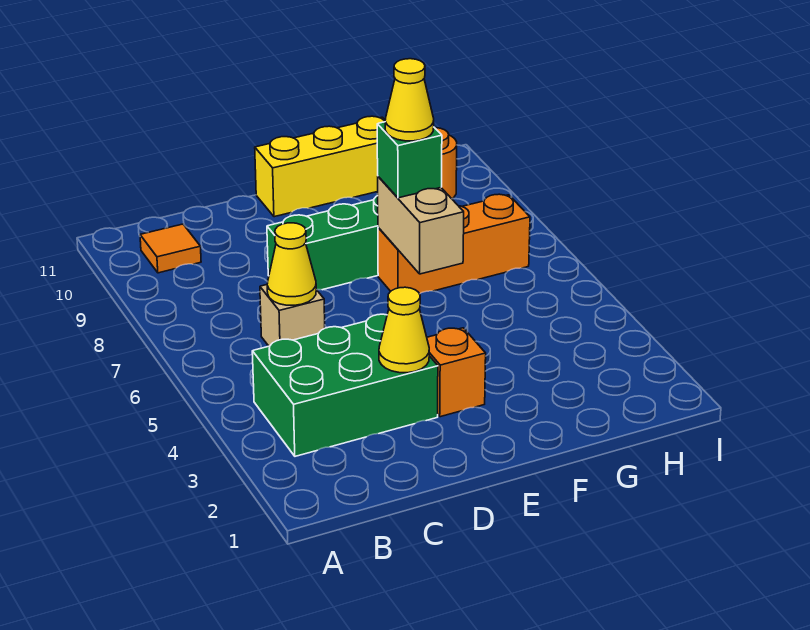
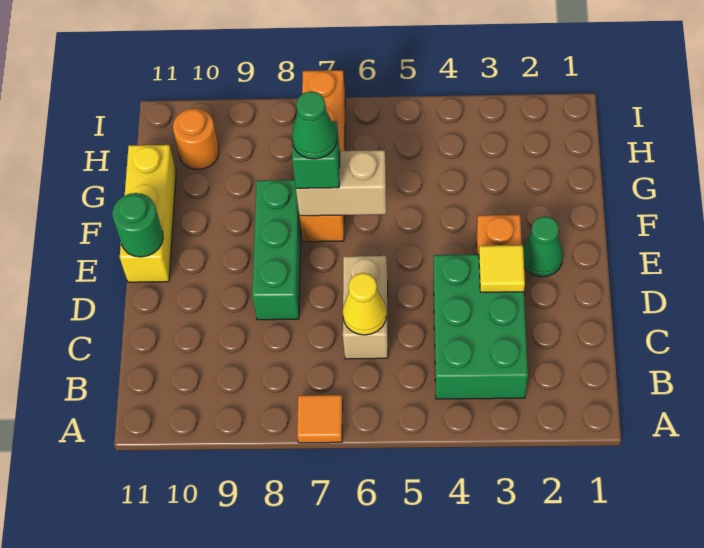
orange tile B10 level 1 -> orange tile A7 level 1
tan brick C6 level 1 -> tan brick C6:D6 level 1
yellow cone D3 level 2 -> yellow tile D3 level 2
none -> green cone E2 level 1
none -> green round brick E11 level 2
orange brick F7:H7 level 1 -> orange brick F7:I7 level 1
yellow cone F7 level 4 -> green cone F7 level 4

